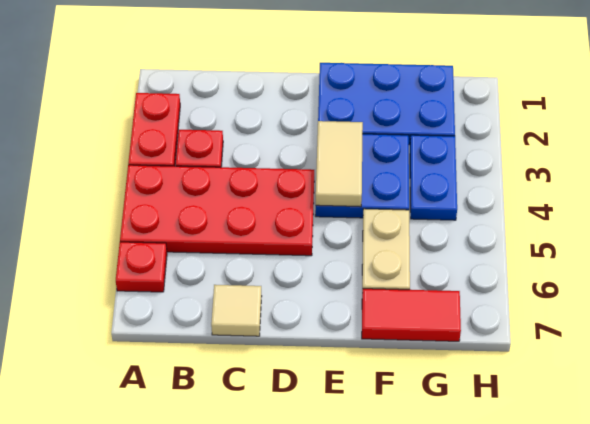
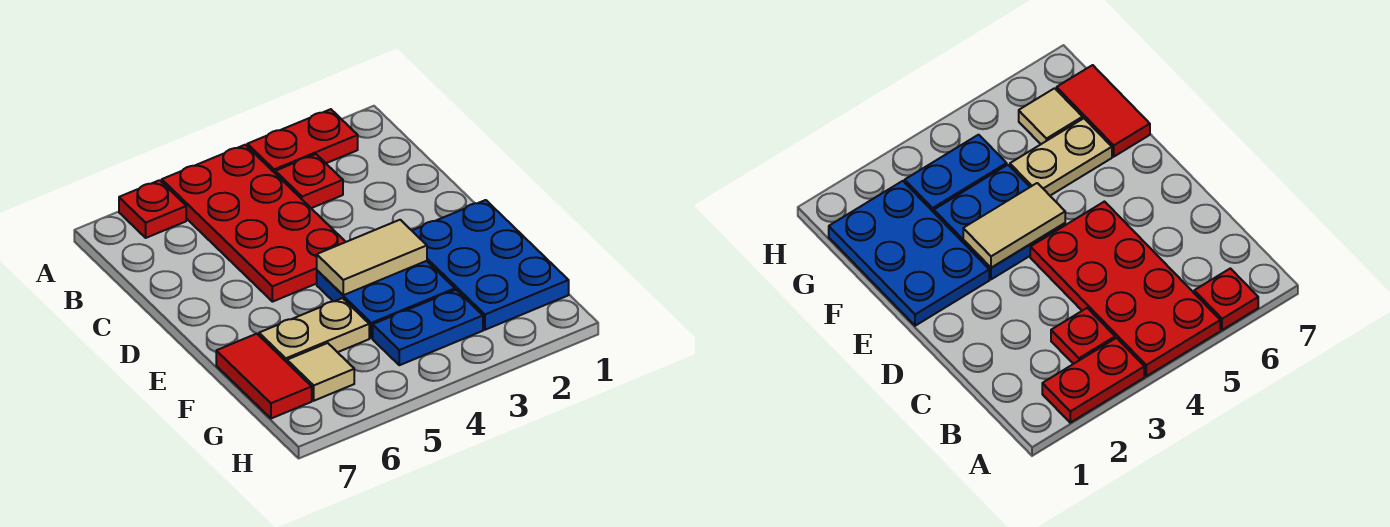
tan tile C7 level 1 -> tan tile G6 level 1

